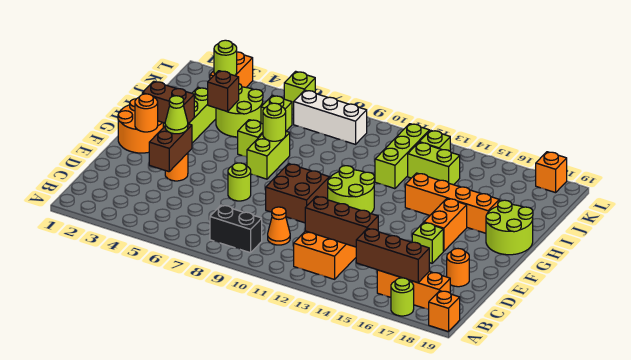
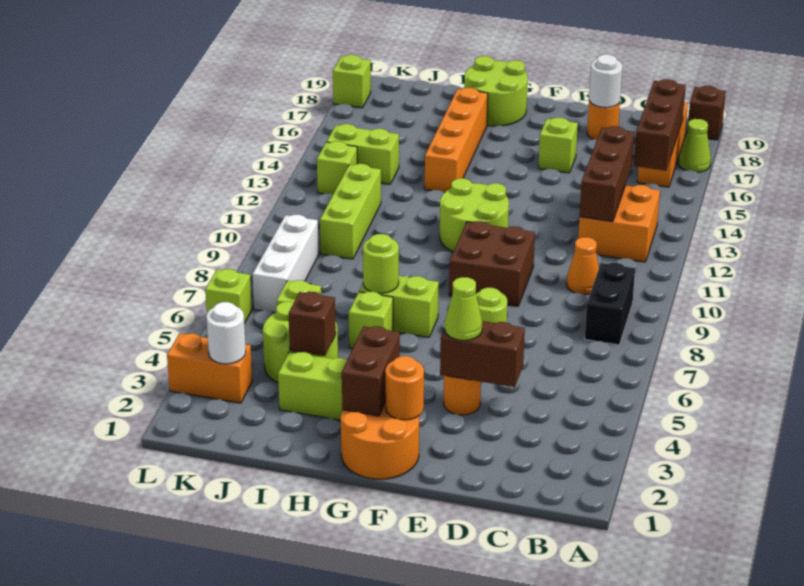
lime round brick A17 level 1 -> lime cone A17 level 1
orange brick A19 level 1 -> brown brick A19 level 1
none -> white round brick D18 level 2
orange brick F16:G16 level 1 -> none
lime brick I12:K12 level 1 -> lime brick J10:J12 level 1
lime brick J13:J14 level 1 -> lime brick J14:K14 level 1
lime round brick K3 level 2 -> white round brick K3 level 2
orange brick L18 level 1 -> lime brick L18 level 1

